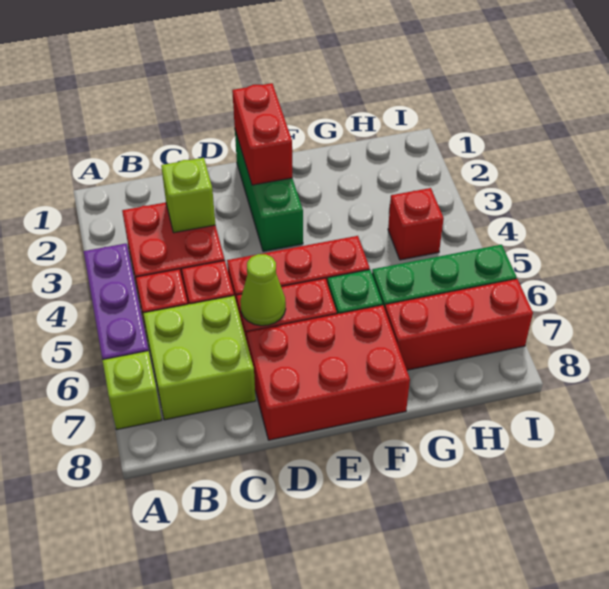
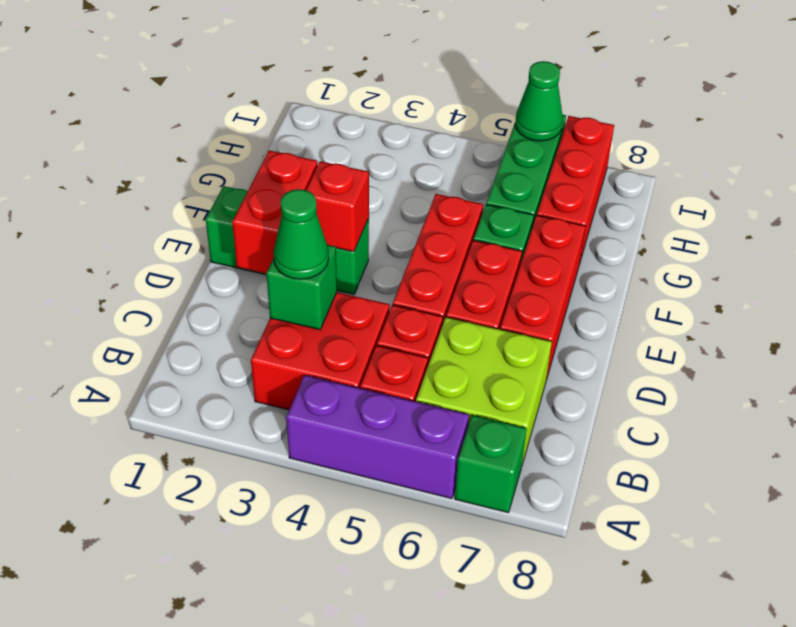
lime brick A7 level 1 -> green brick A7 level 1
lime brick C3 level 2 -> green brick C3 level 2
none -> green cone C3 level 3
lime cone D6 level 2 -> none
red brick D7:F8 level 1 -> red brick D7:F7 level 1
red brick E1:E2 level 2 -> red brick D2:E2 level 2
red brick H4 level 1 -> red brick E3 level 2
none -> green cone I6 level 2

